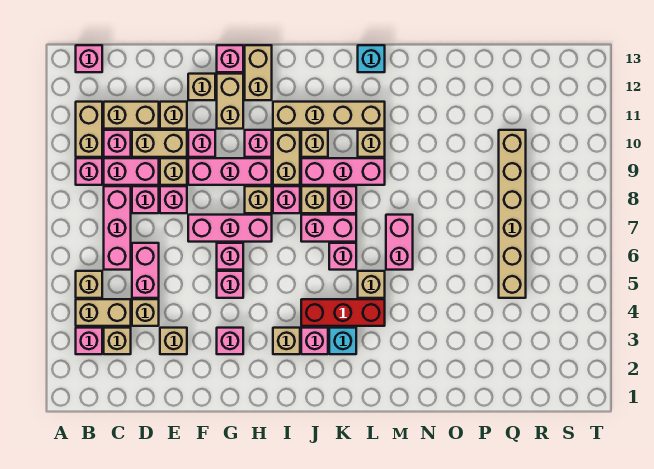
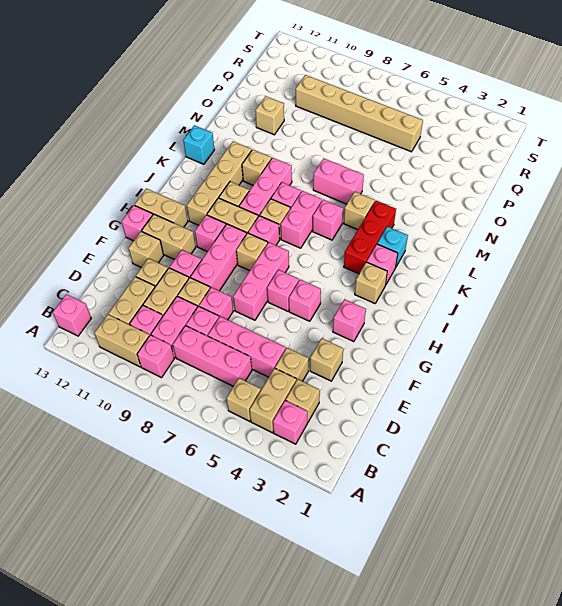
pink brick D5:D6 level 1 -> pink brick D5:D7 level 1
none -> tan brick O11 level 1

